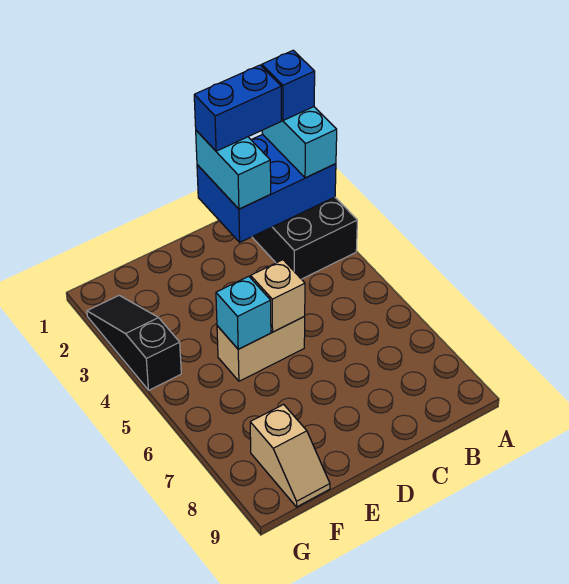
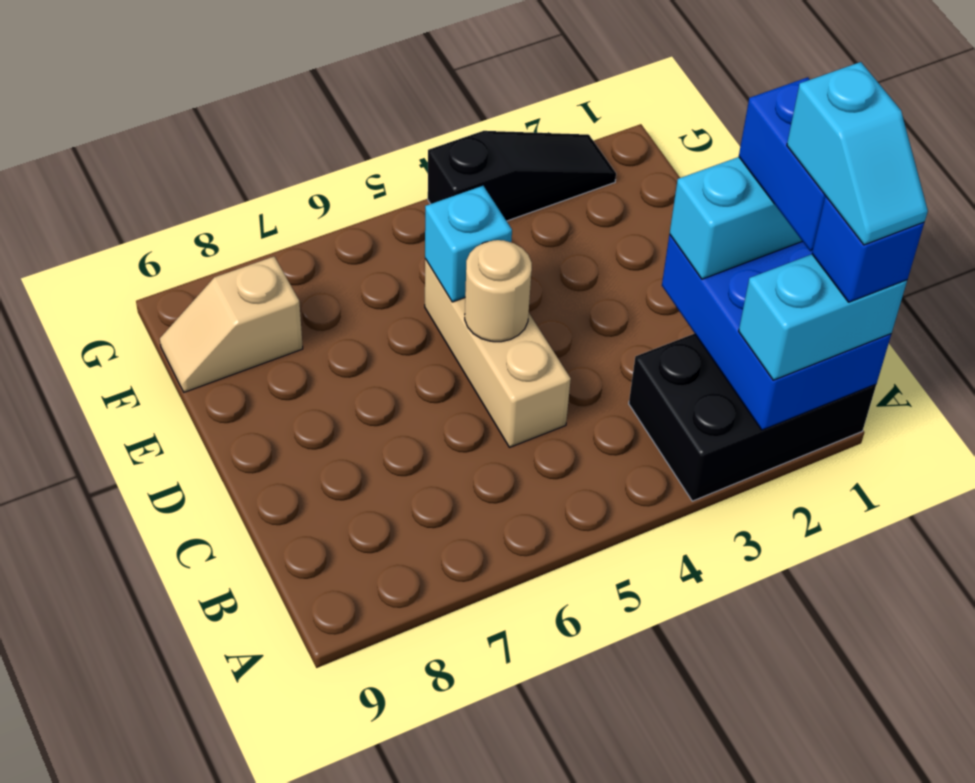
none -> cyan slope A1:B1 level 5 top B
tan brick D5:E5 level 1 -> tan brick C5:E5 level 1
tan brick D5 level 2 -> tan round brick D5 level 2

